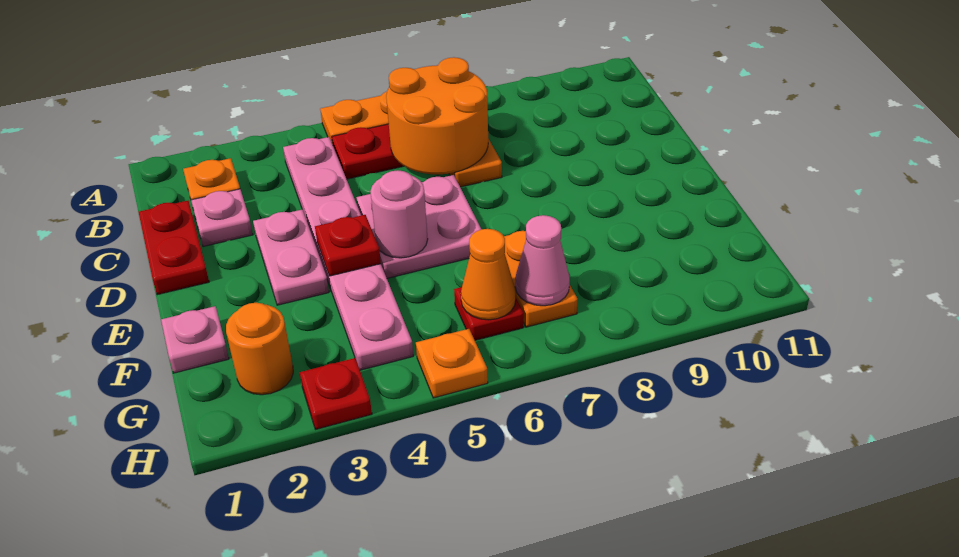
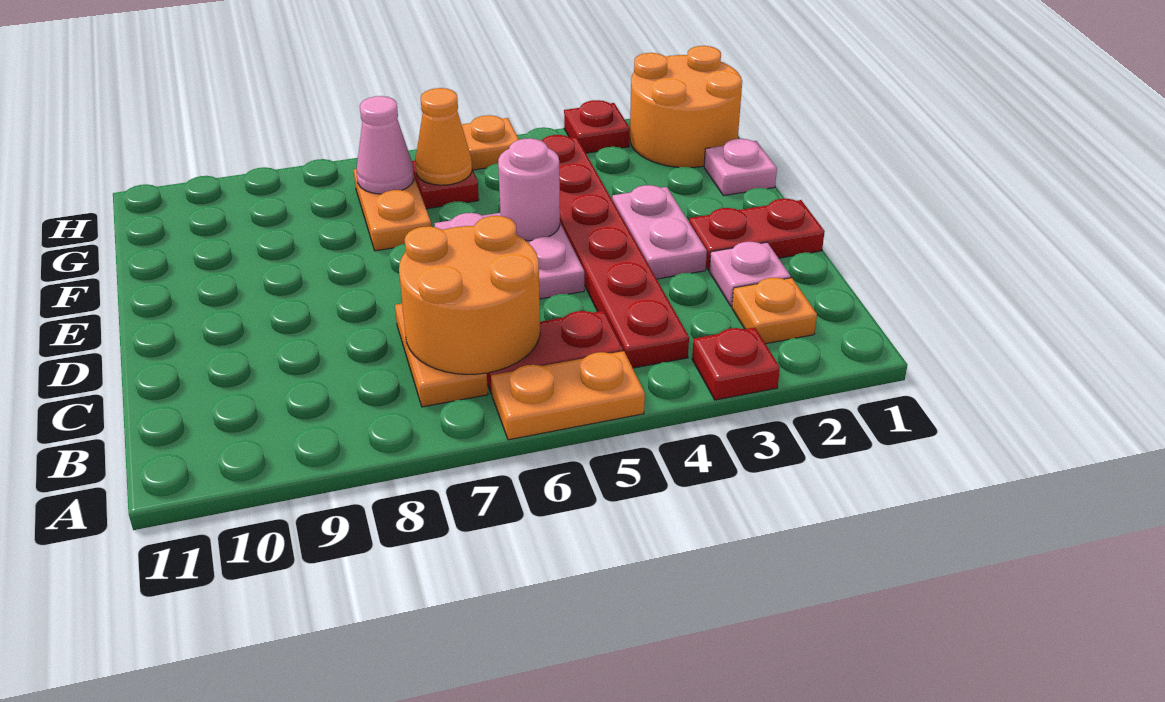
pink plate B4:G4 level 1 -> red plate B4:G4 level 1
red plate C1:D1 level 1 -> red plate D1:D2 level 1
red plate E4 level 2 -> red plate A3 level 1
orange round brick G2 level 1 -> orange round brick G1:H2 level 1

